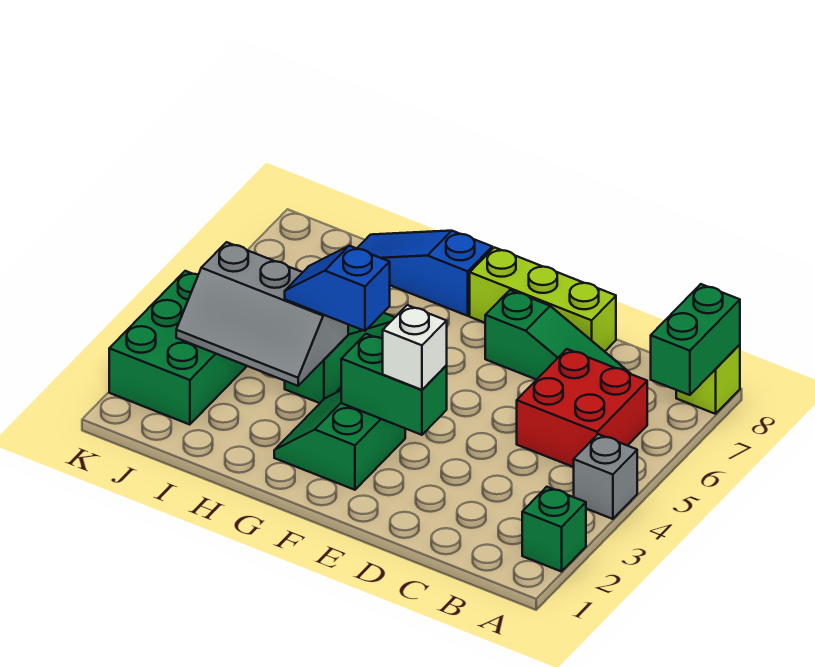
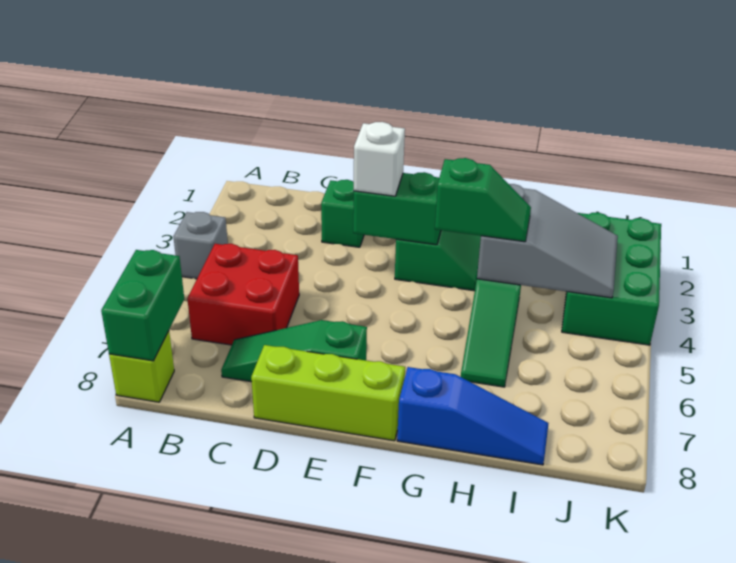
green brick A2 level 1 -> green brick D2 level 1
blue slope G4:H4 level 3 top G -> green slope G4:H4 level 3 top G
grey slope H3:J4 level 2 top 4 -> grey slope H3:J4 level 2 top H

